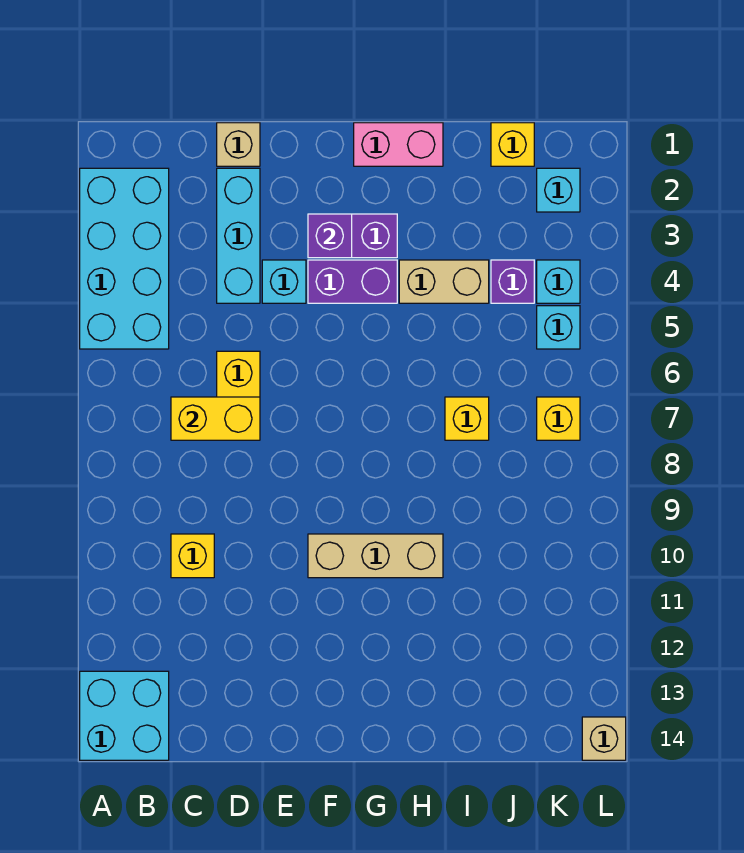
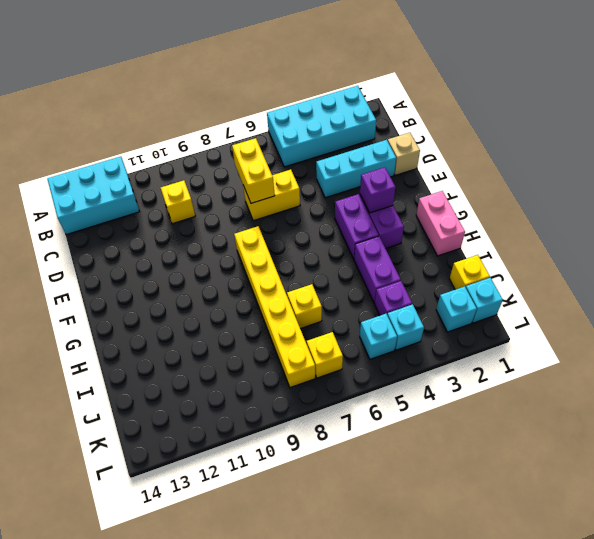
cyan brick A13:B14 level 1 -> cyan brick A12:B14 level 1
cyan brick E4 level 1 -> cyan brick K1 level 1
none -> yellow brick F8:K8 level 1
tan brick F10:H10 level 1 -> none
tan brick H4:I4 level 1 -> purple brick H4:I4 level 1
tan brick L14 level 1 -> none

